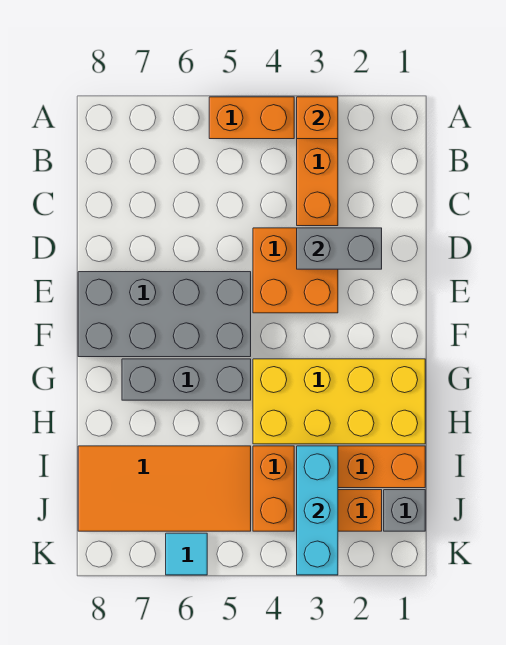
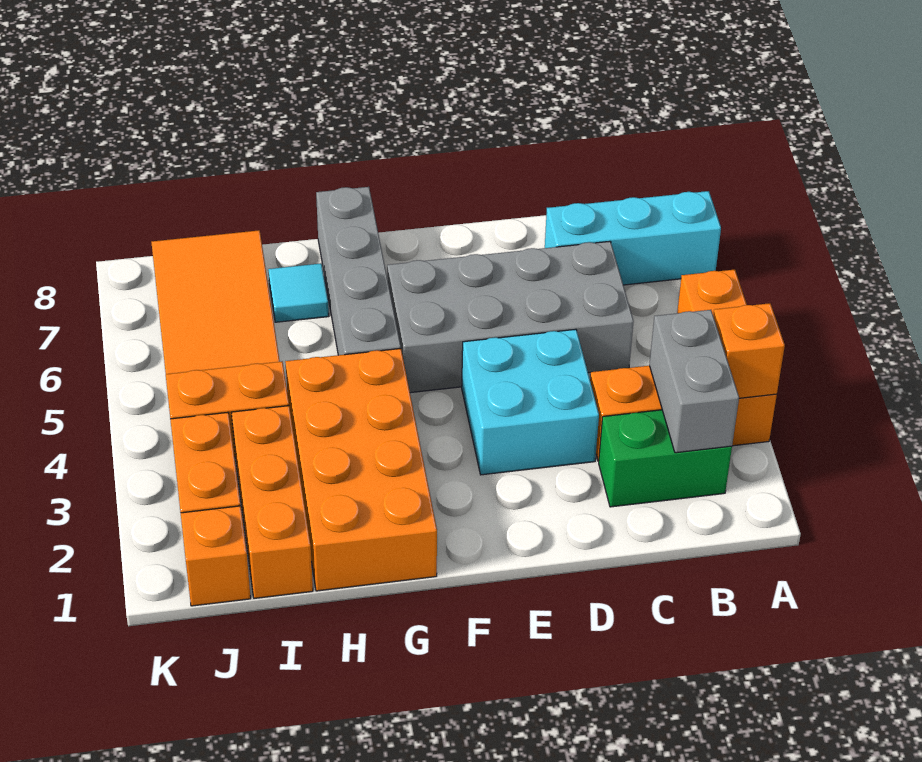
none -> green brick B2:C2 level 1
grey brick D2:D3 level 2 -> grey brick B2:B3 level 2
orange brick D3:E4 level 1 -> cyan brick D3:E4 level 1
grey brick E5:F8 level 1 -> grey brick C5:F6 level 1
yellow brick G1:H4 level 1 -> orange brick G1:H4 level 1
grey brick G5:G7 level 1 -> grey brick G5:G8 level 1
cyan brick I3:K3 level 2 -> cyan brick A7:C7 level 1
grey brick J1 level 1 -> orange brick J1 level 1
cyan tile K6 level 1 -> cyan tile H7 level 1

